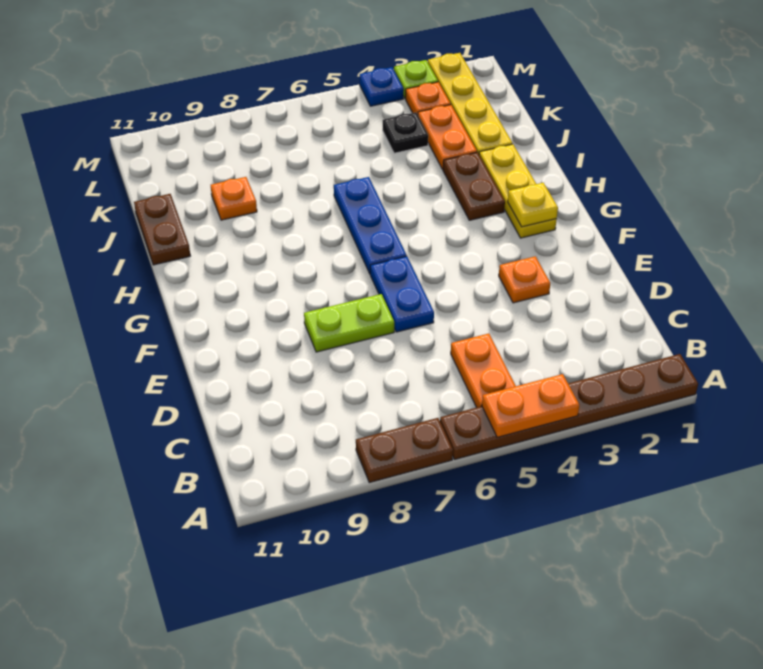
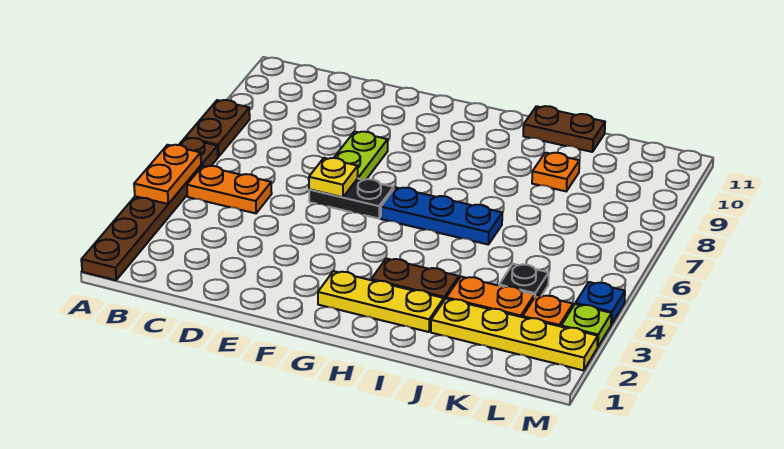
orange plate E3 level 1 -> none
blue plate E6:F6 level 1 -> black plate E6:F6 level 1
yellow plate G2 level 2 -> yellow plate E6 level 2

